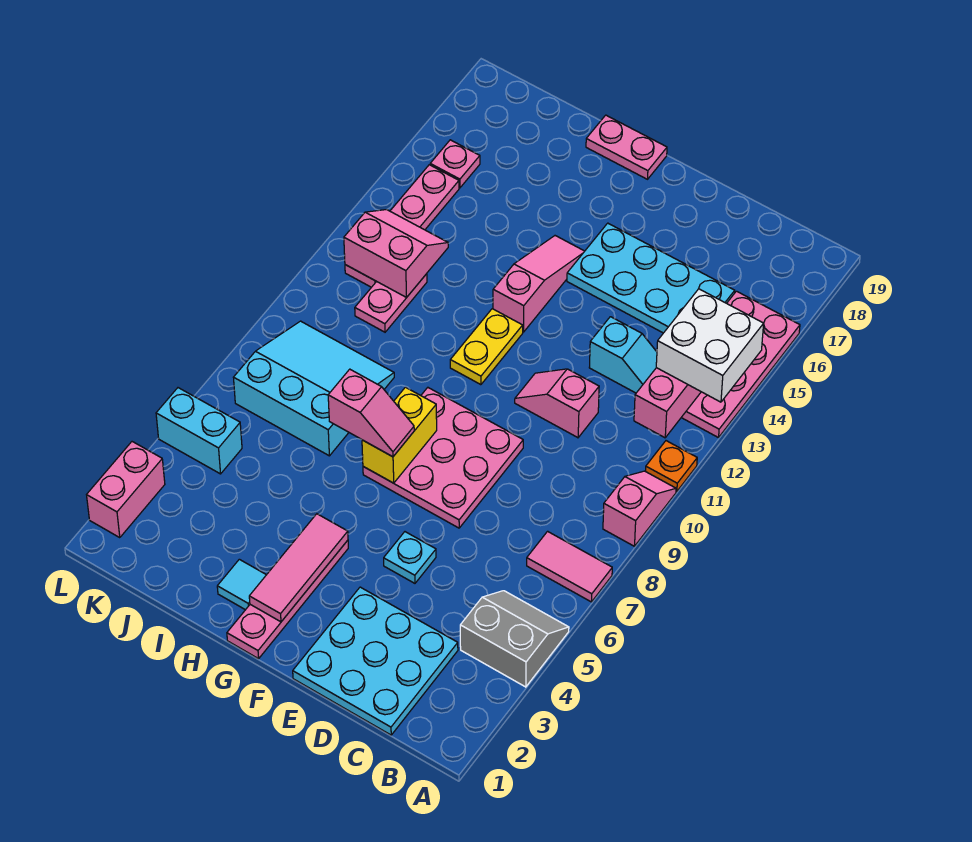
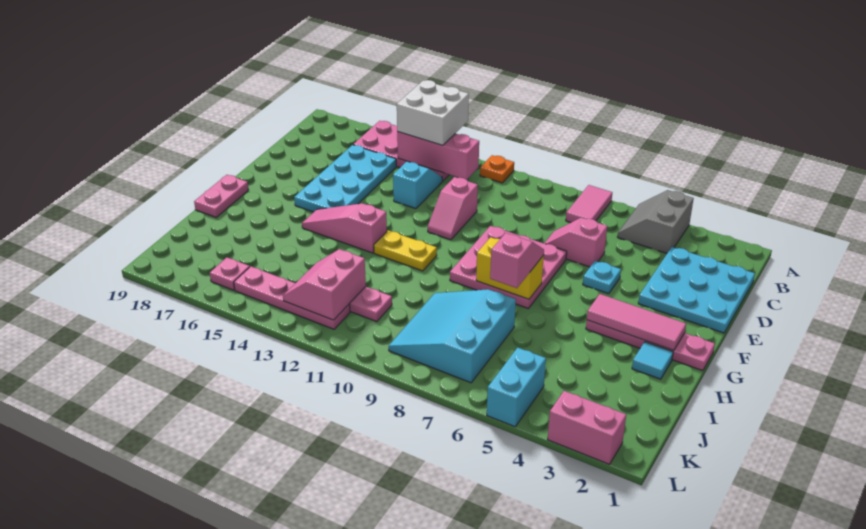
pink slope A9:A10 level 1 top 9 -> pink slope D6:D7 level 1 top 6

